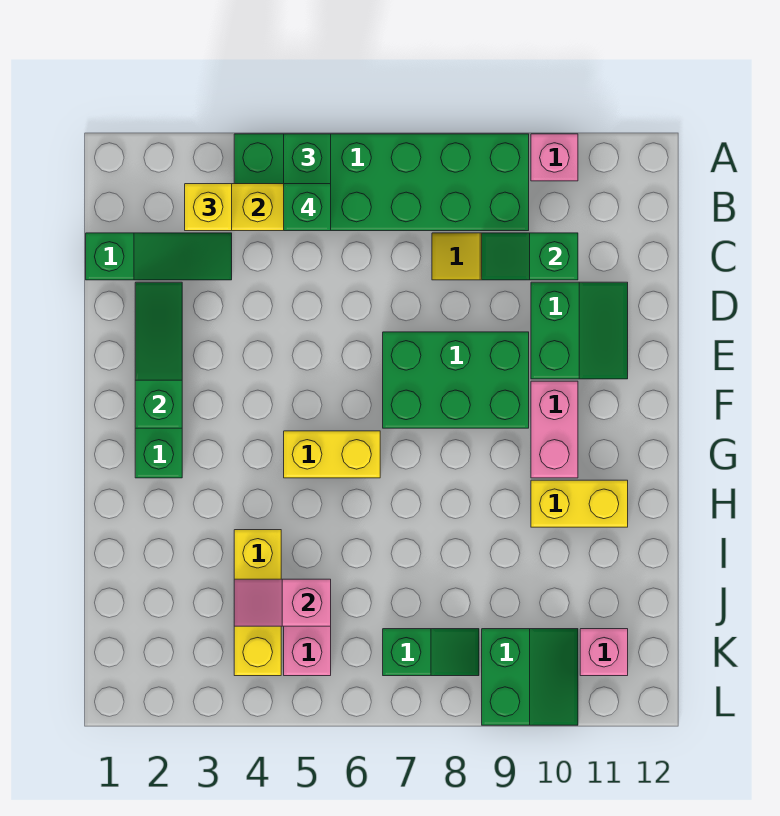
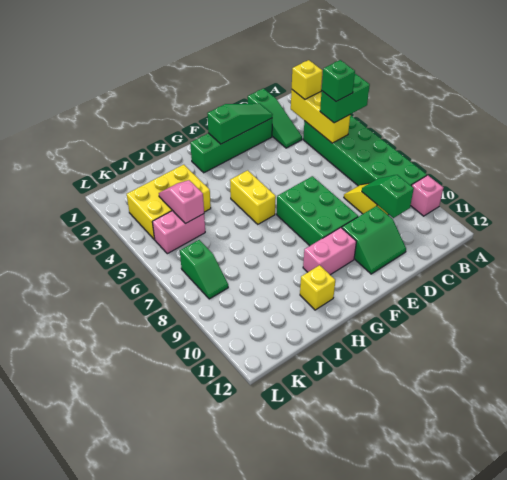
yellow brick H10:H11 level 1 -> yellow brick H11 level 1
yellow brick I4:K4 level 1 -> yellow brick I3:K4 level 1
green slope K9:L10 level 1 top 9 -> none
pink brick K11 level 1 -> none

